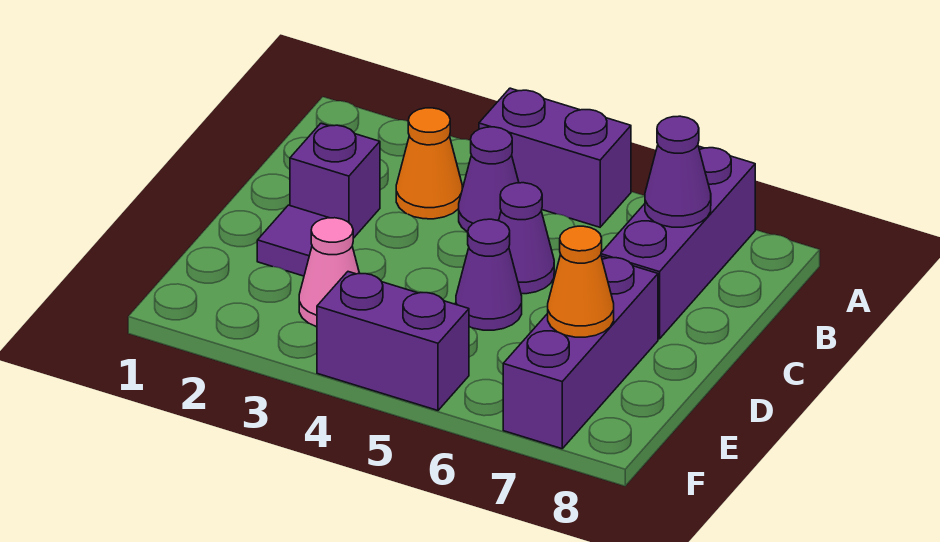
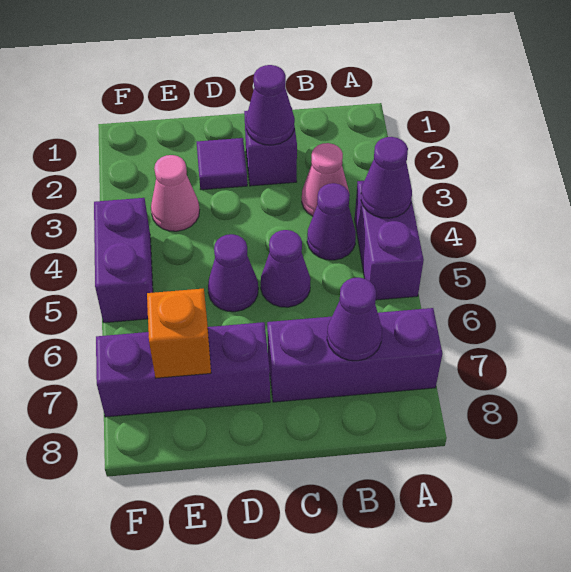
none -> purple cone A4 level 2
orange cone B3 level 1 -> pink cone B3 level 1
none -> purple cone C2 level 2
orange cone E7 level 2 -> orange brick E7 level 2

